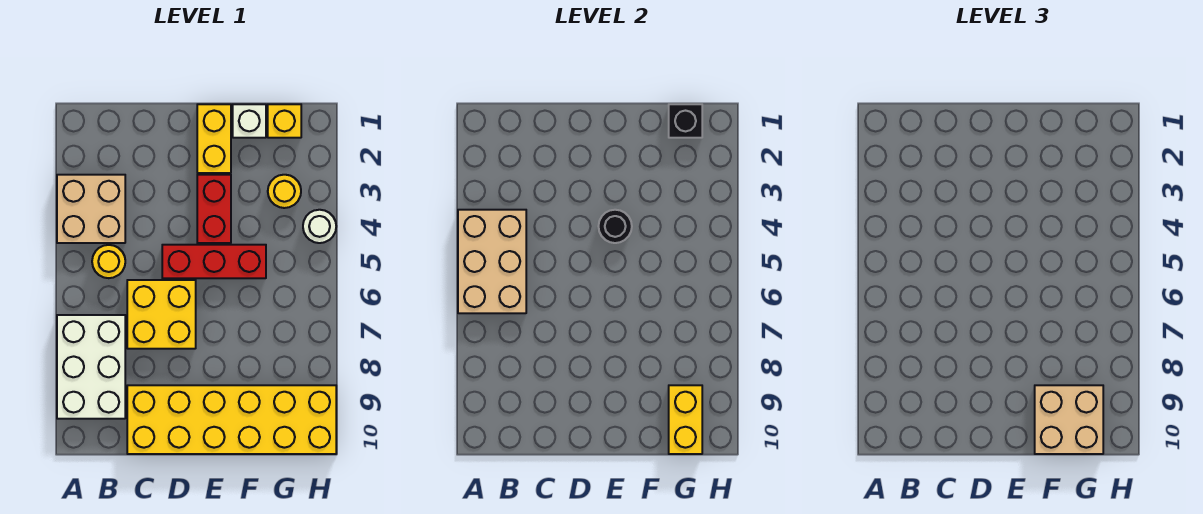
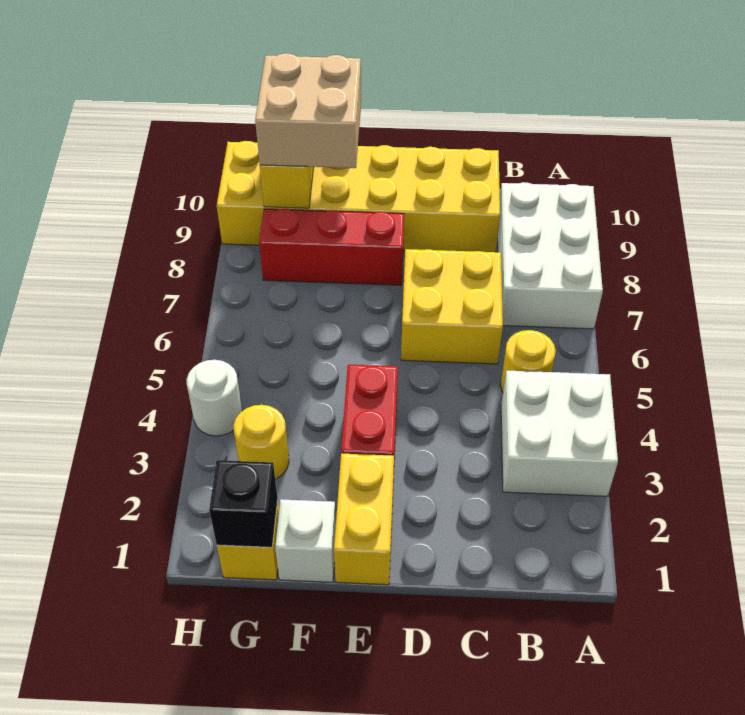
tan brick A3:B4 level 1 -> white brick A3:B4 level 1
tan brick A4:B6 level 2 -> none
red brick D5:F5 level 1 -> red brick E8:G8 level 1
black round brick E4 level 2 -> none

